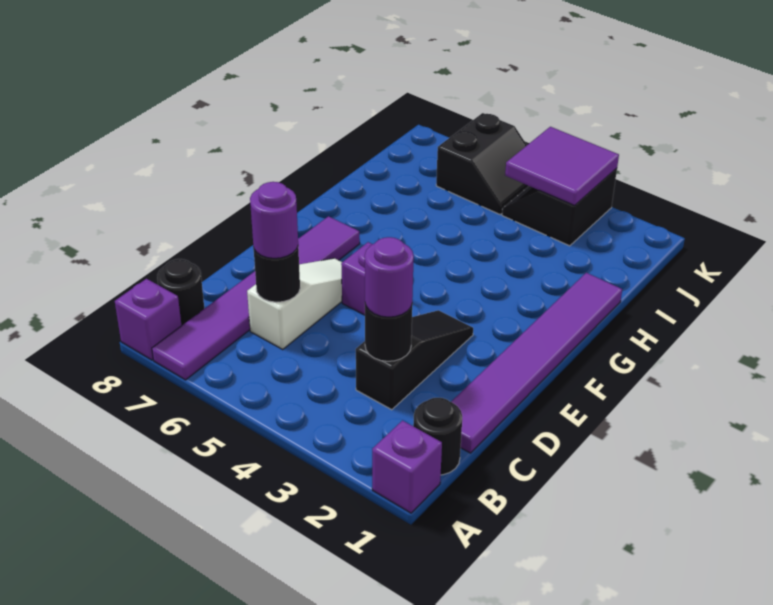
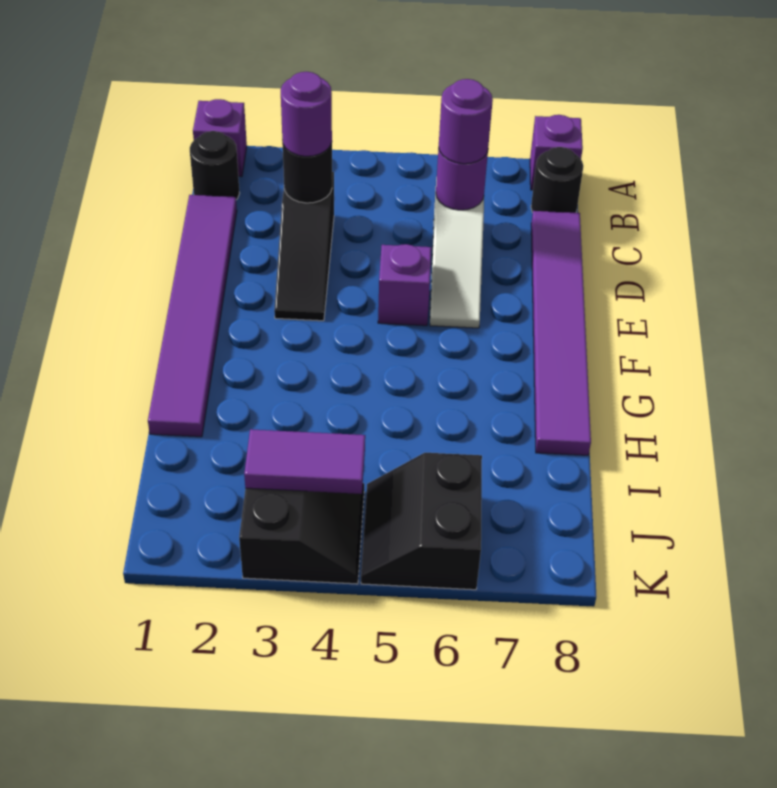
purple tile A7:F7 level 1 -> purple tile C8:H8 level 1
black round brick C6 level 2 -> purple round brick C6 level 2
purple tile J3:K4 level 2 -> purple tile J3:J4 level 2

